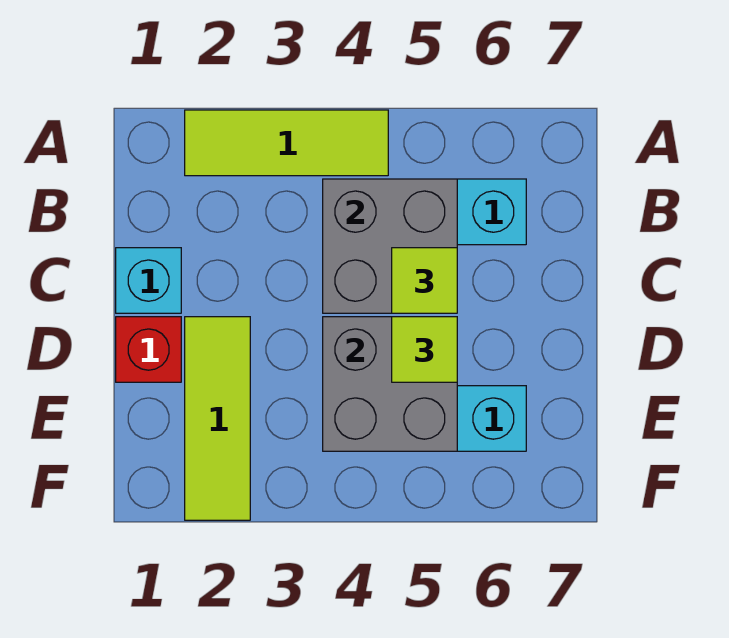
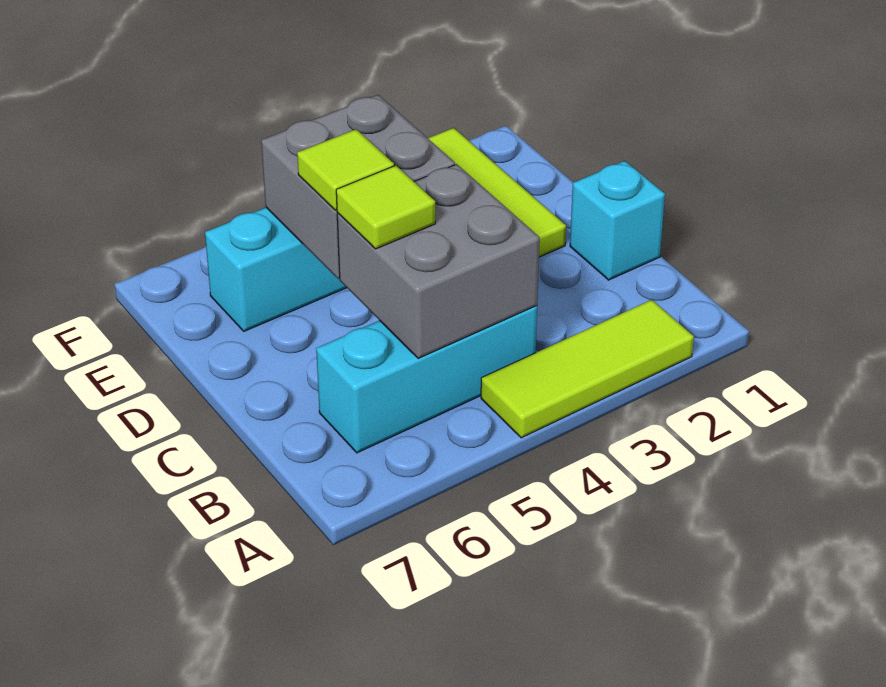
red brick D1 level 1 -> none

